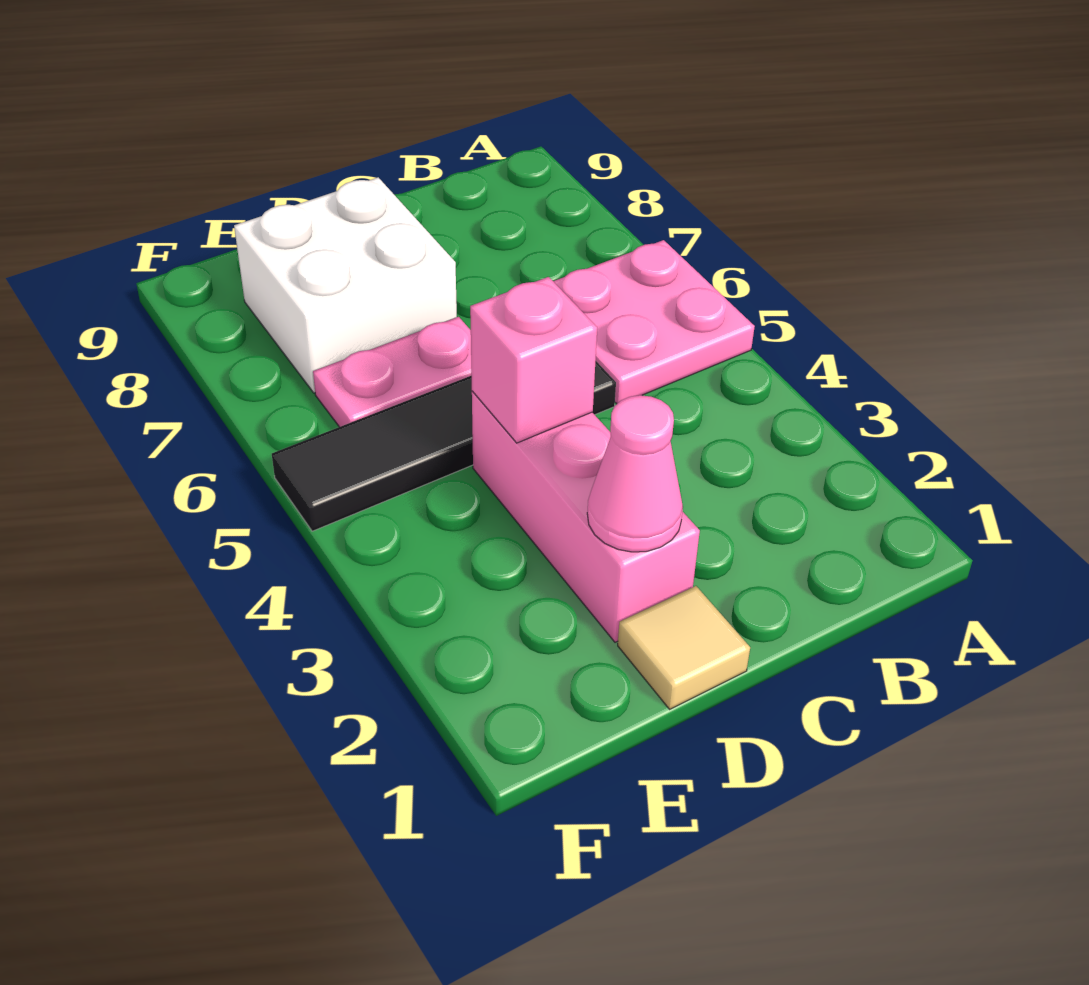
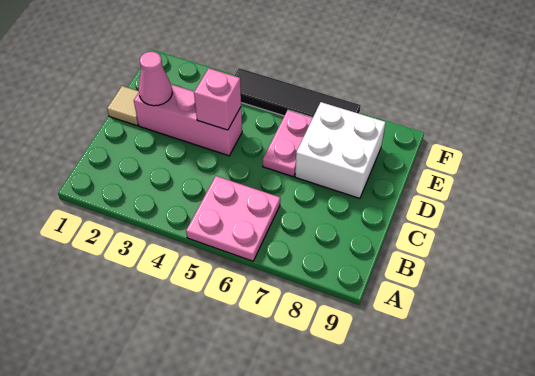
black tile C5:F5 level 1 -> black tile F4:F7 level 1

